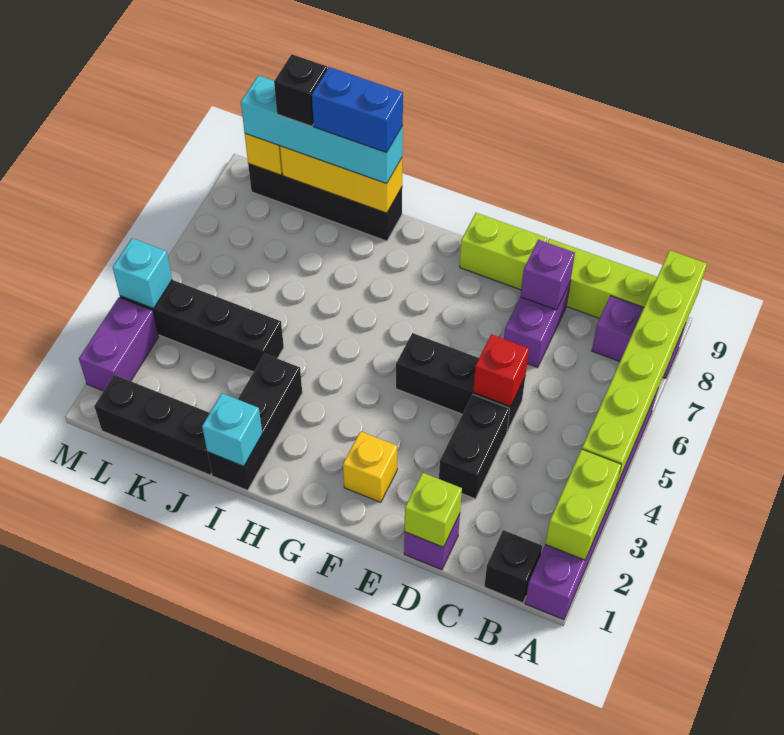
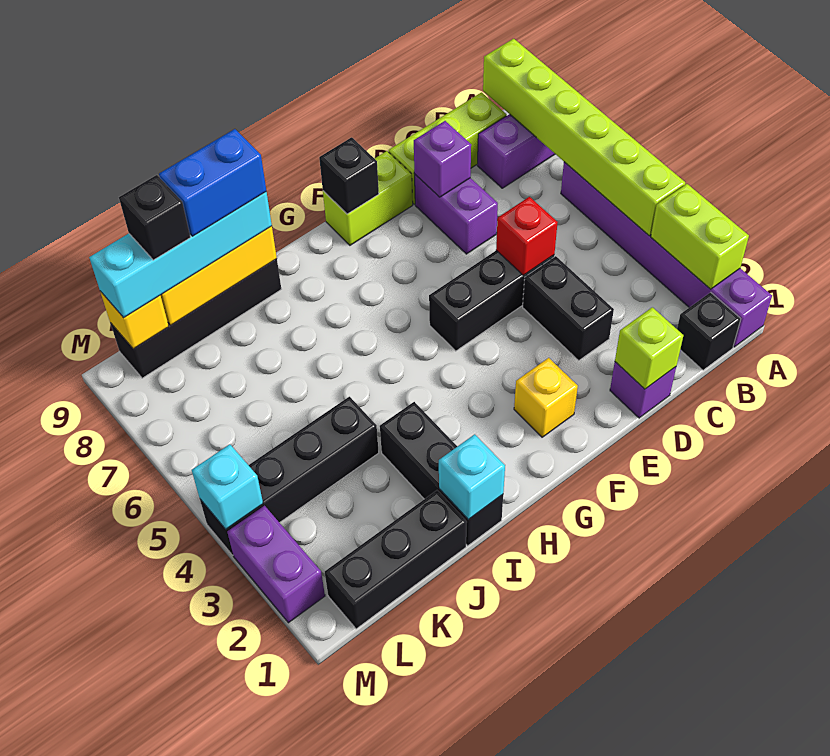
none -> black brick F9 level 2

